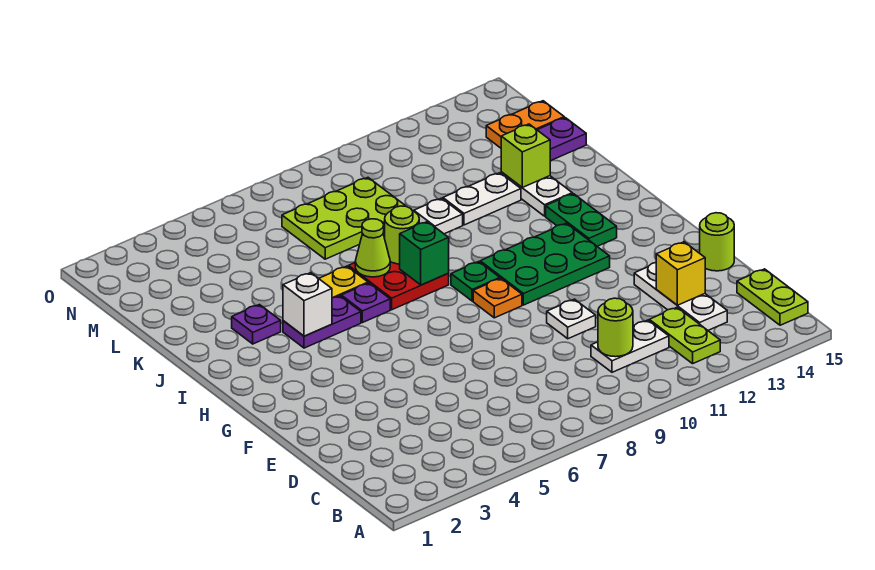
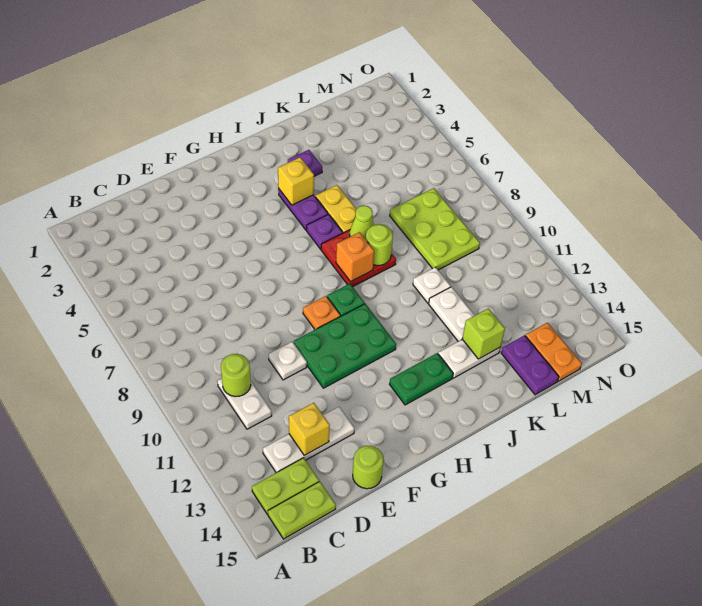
lime plate B12:C12 level 1 -> lime plate B14:C14 level 1
green plate G10:H12 level 1 -> green plate F10:H11 level 1
white brick I4 level 2 -> yellow brick I4 level 2
green brick I8 level 2 -> orange brick I8 level 2

